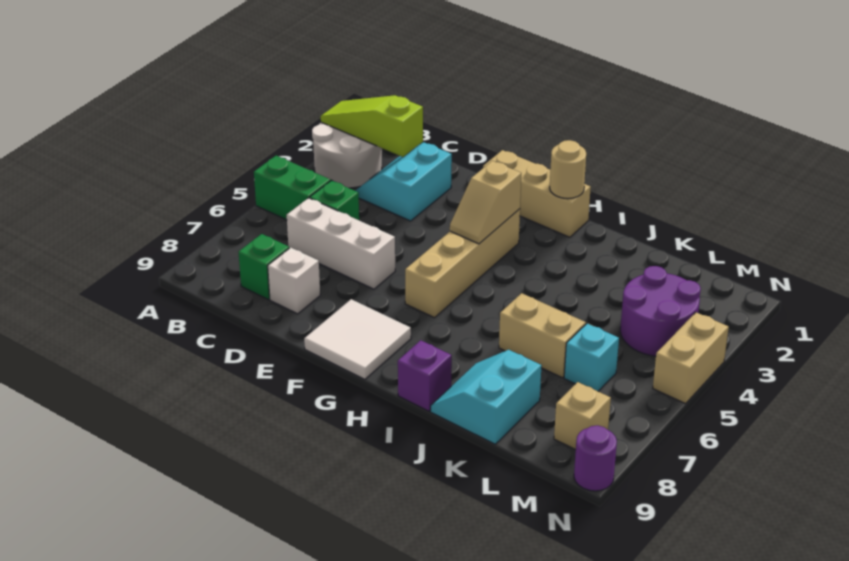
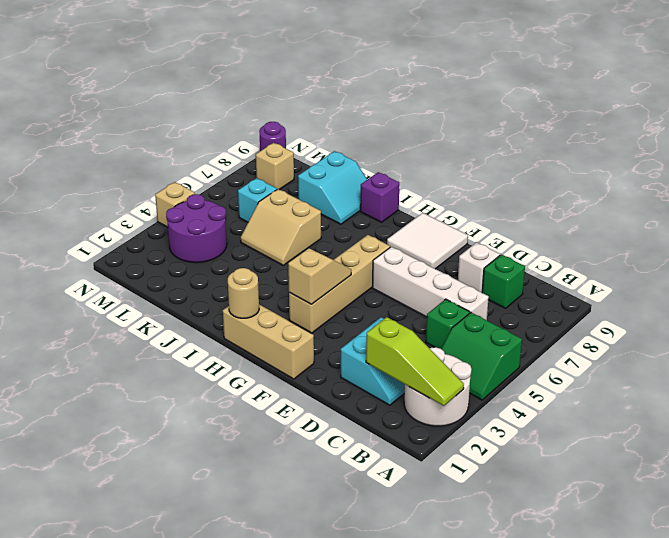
white brick C6:E6 level 1 -> white brick C6:F6 level 1
tan brick N4:N5 level 1 -> tan brick N4 level 1

